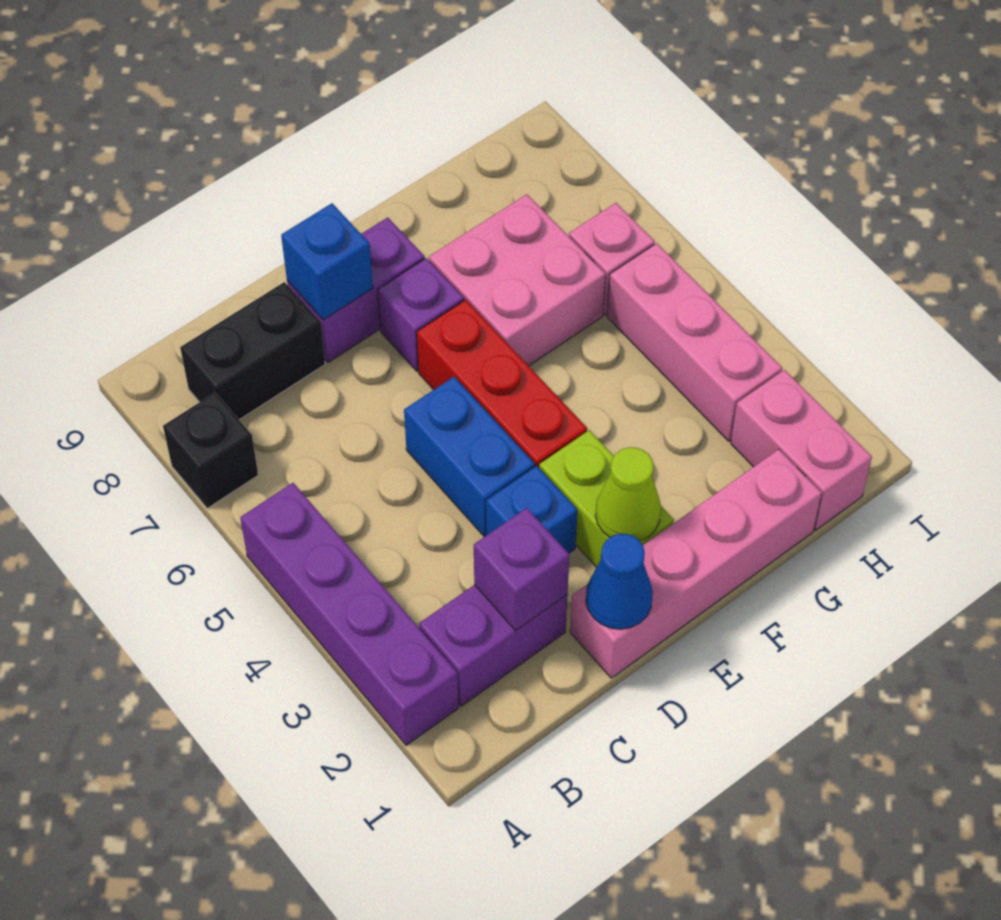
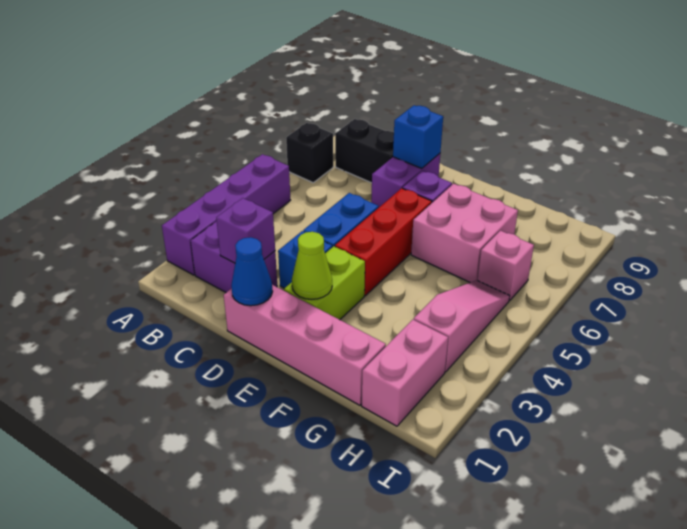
purple brick D8:E8 level 1 -> purple brick D7:D8 level 1
pink brick H3:H5 level 1 -> pink slope H3:H5 level 1 top 3

